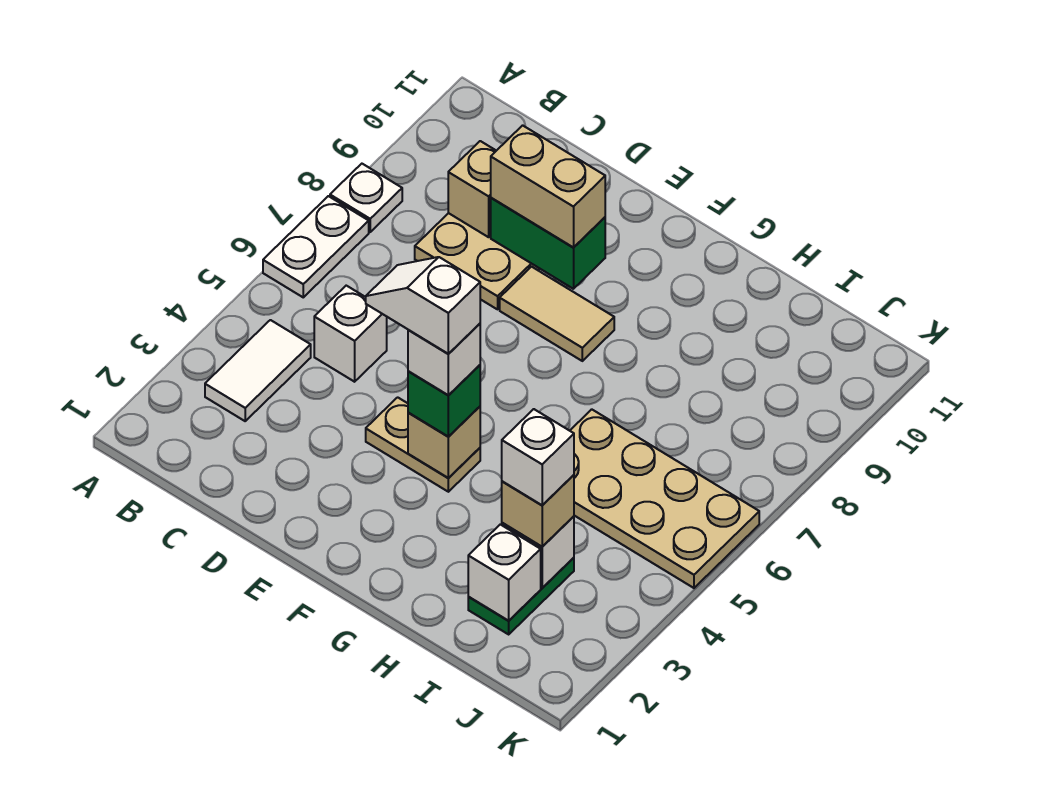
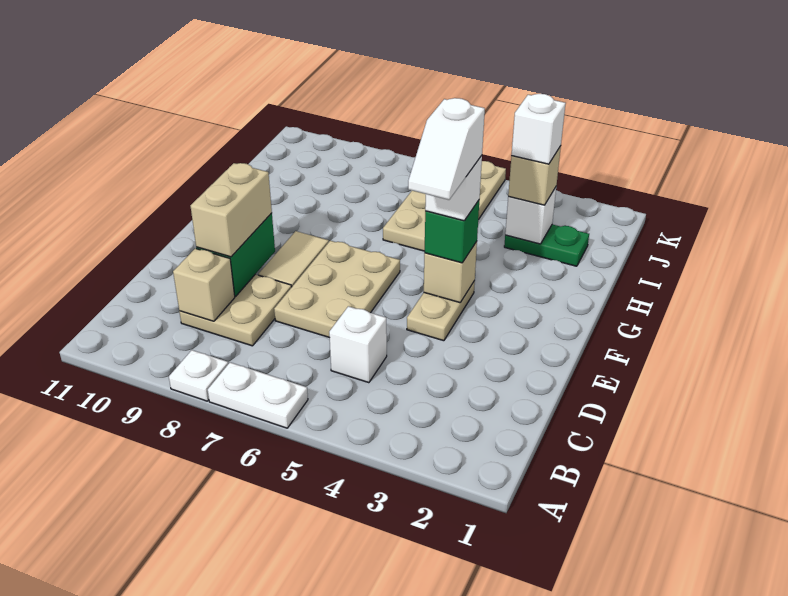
white tile B3:B4 level 1 -> none
none -> tan plate D6:F7 level 1
white brick I2 level 2 -> none

